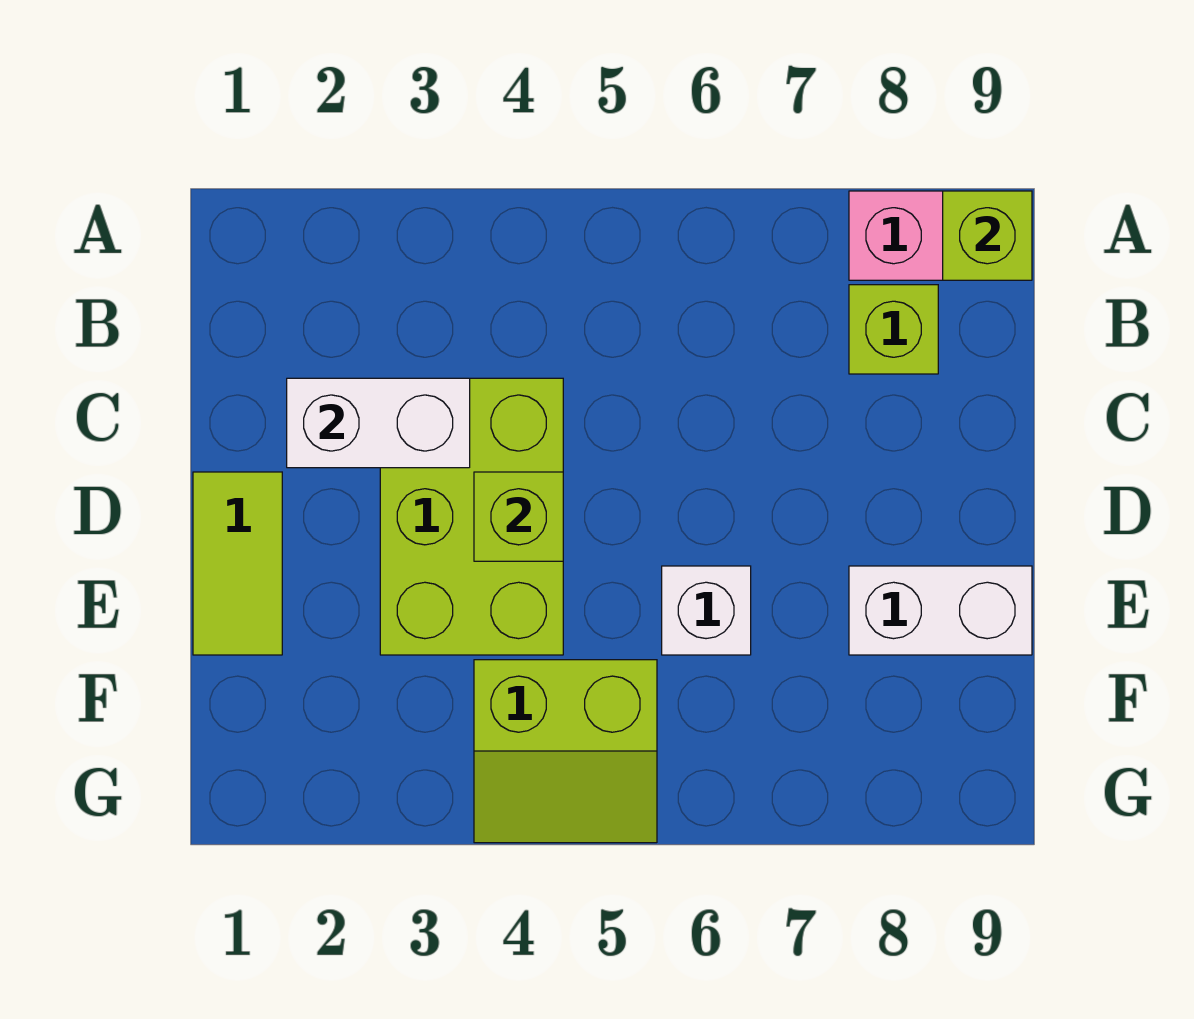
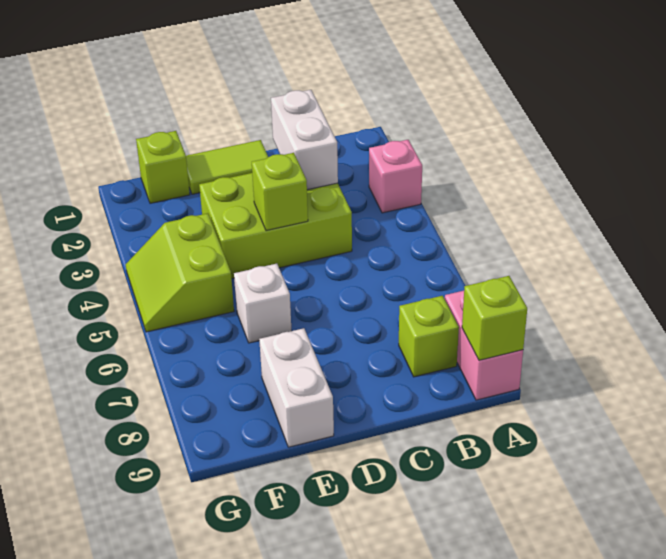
none -> pink brick A3 level 1
none -> lime brick F1 level 1

